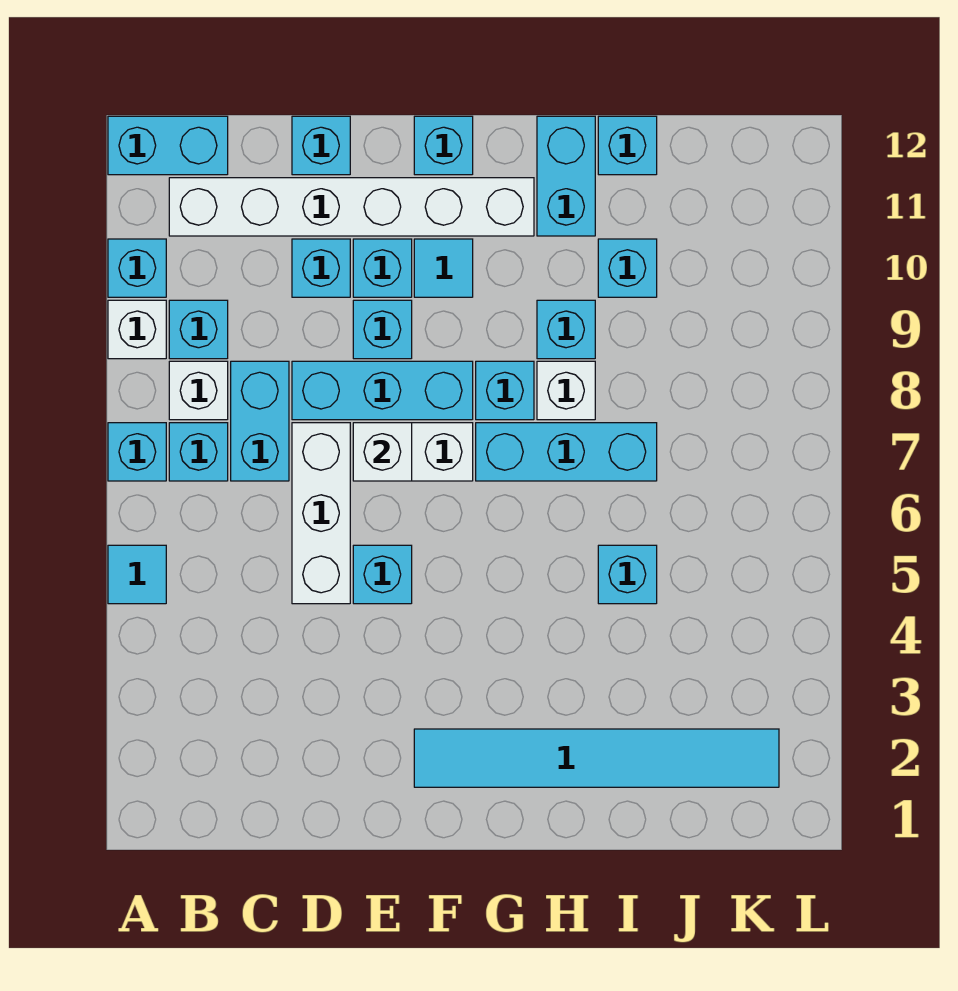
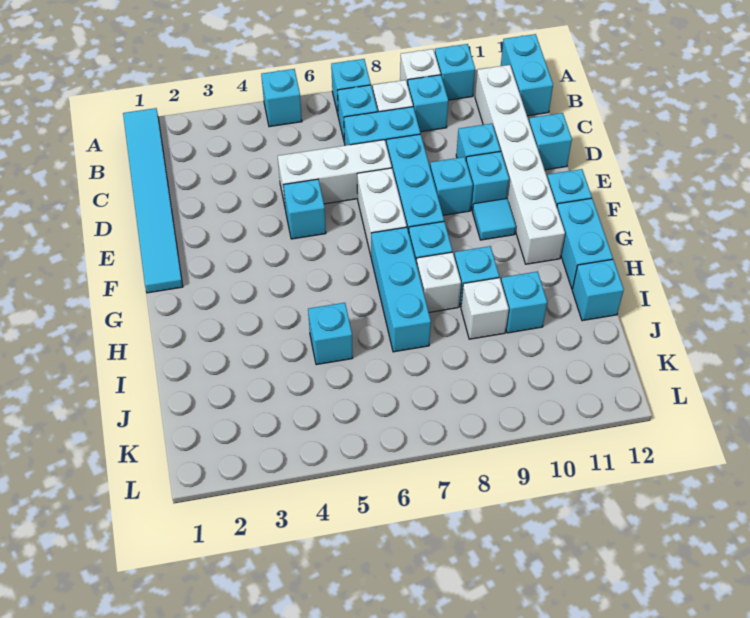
cyan tile A5 level 1 -> cyan brick A5 level 1
white brick E7 level 2 -> white brick I9 level 1
cyan tile F2:K2 level 1 -> cyan tile A1:F1 level 1
cyan brick H11:H12 level 1 -> cyan brick G12:H12 level 1

